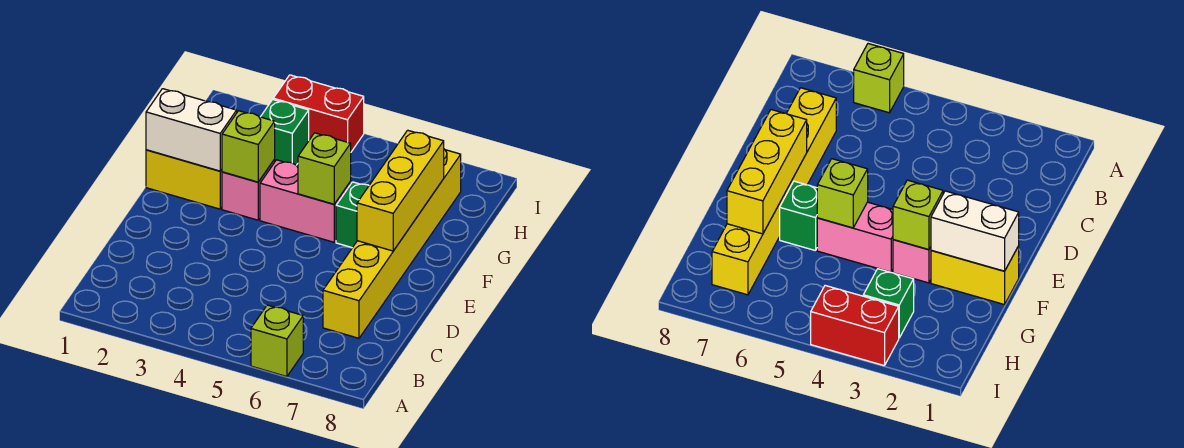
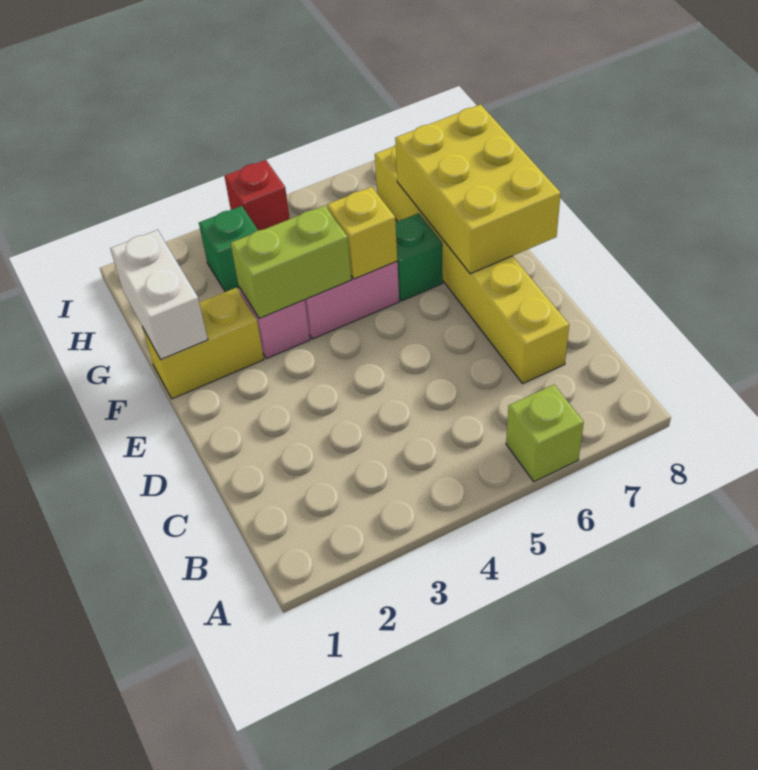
yellow brick E7:G7 level 2 -> yellow brick E7:G8 level 2
white brick F1:F2 level 2 -> white brick F1:G1 level 2
lime brick F3 level 2 -> lime brick F3:F4 level 2
lime brick F5 level 2 -> yellow brick F5 level 2
red brick I3:I4 level 1 -> red brick I4 level 1

